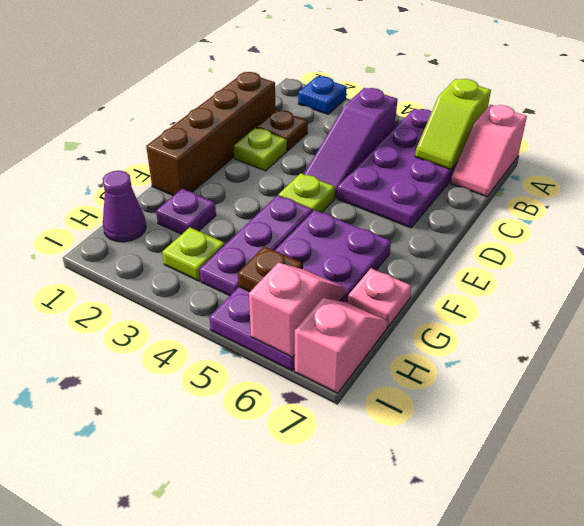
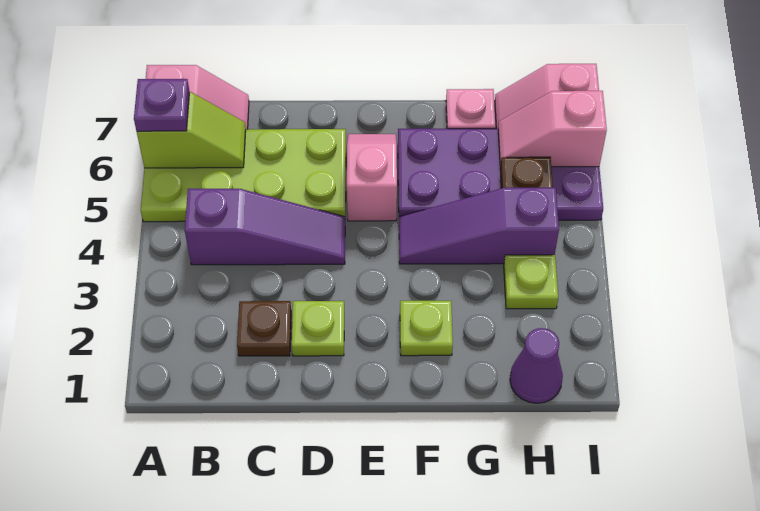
blue plate A2 level 1 -> none
purple plate A5:D6 level 1 -> lime plate A5:D6 level 1
brown brick C1:F1 level 1 -> none
lime plate E4 level 1 -> lime plate F2 level 1
none -> pink slope E5:E6 level 1 top 5
purple plate F4:H4 level 1 -> purple slope F4:H4 level 1 top H
purple plate G2 level 1 -> purple plate A6 level 3

